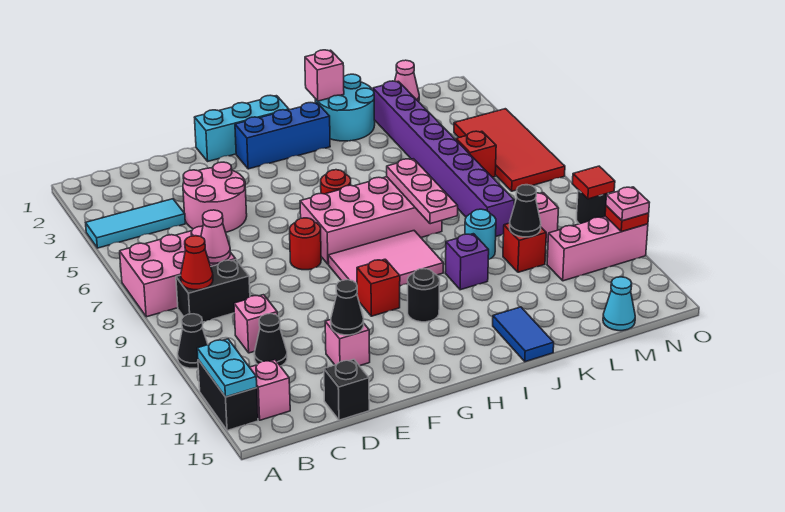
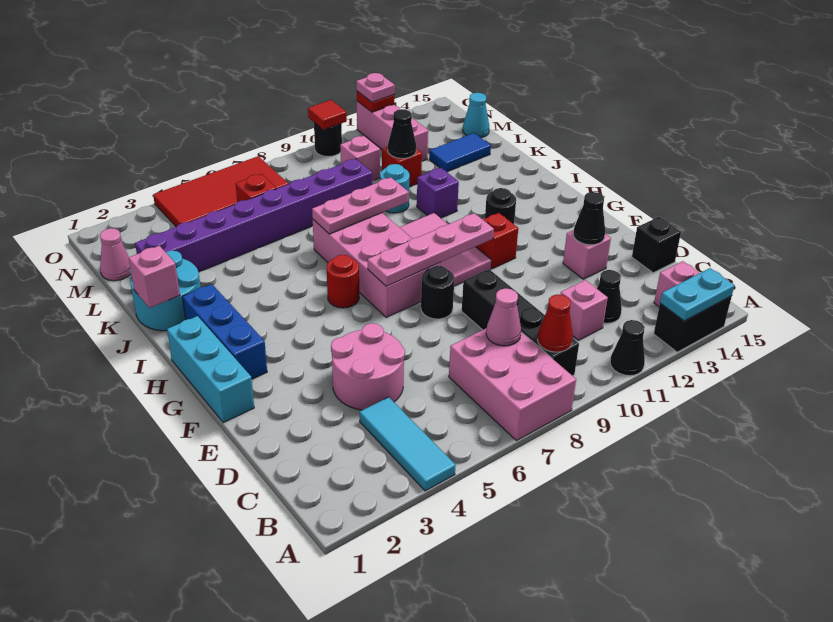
black brick B9:C9 level 1 -> black brick B9:E9 level 1
red round brick F8 level 1 -> black round brick F8 level 1
none -> pink plate G7:G10 level 2
blue tile J14:J15 level 1 -> blue tile L13:L14 level 1

